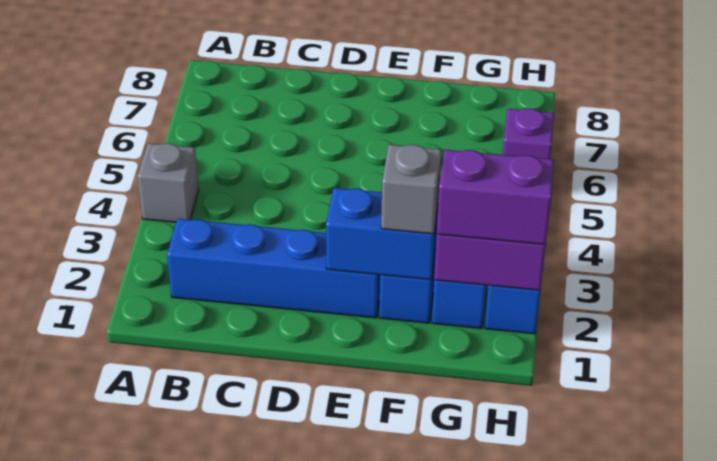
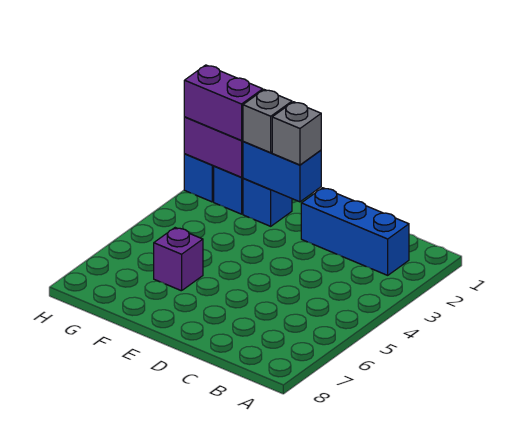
grey brick A4 level 1 -> grey brick E2 level 3
blue brick B2:E2 level 1 -> blue brick B2:D2 level 1
purple brick H6 level 1 -> purple brick F6 level 1

